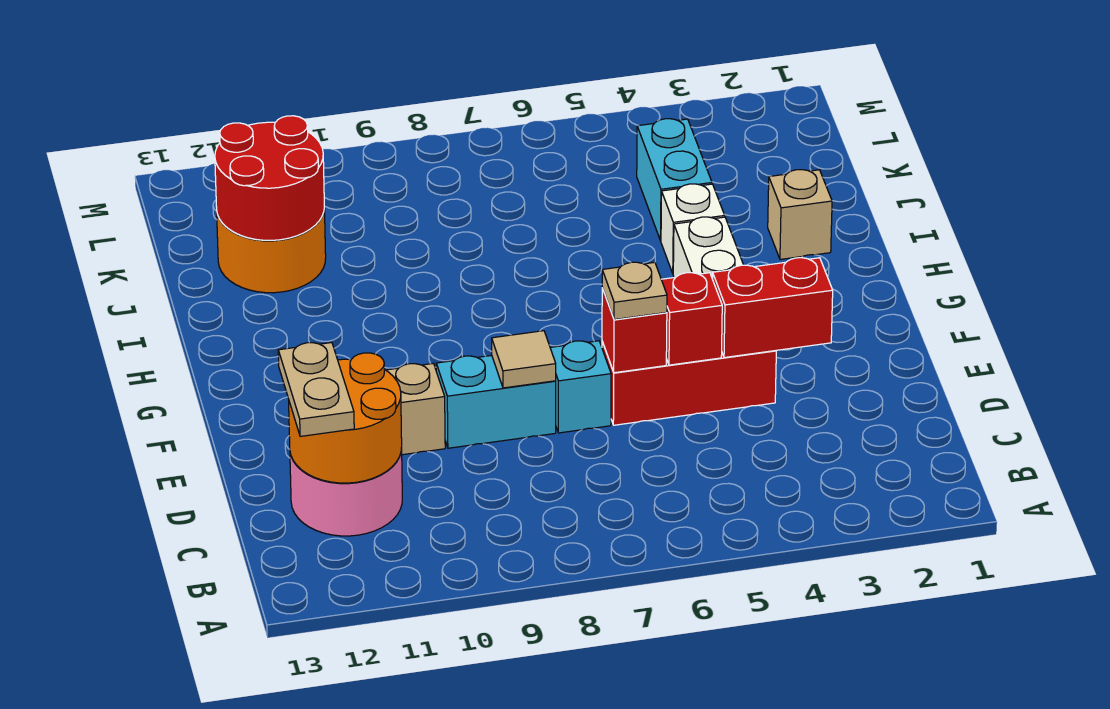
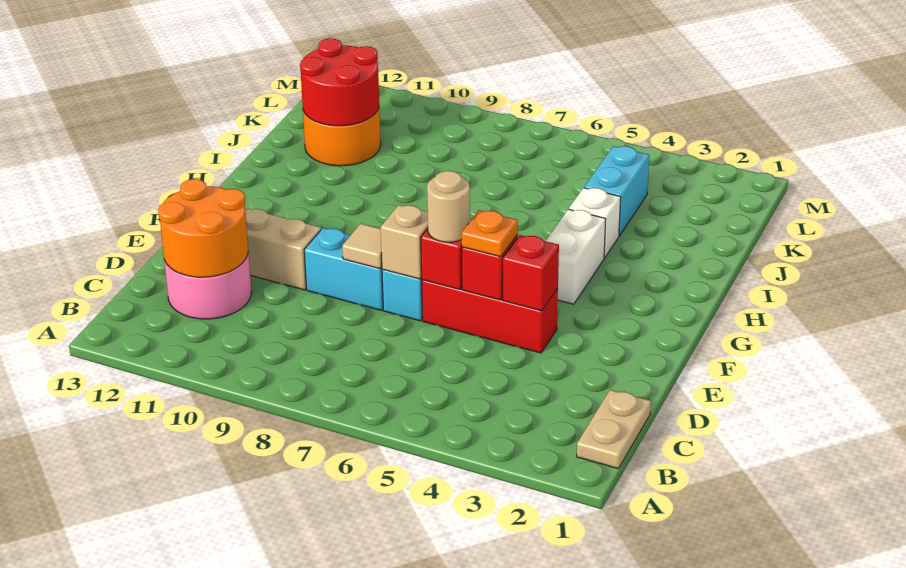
tan plate C12:D12 level 3 -> tan plate B1:C1 level 1
red brick E3:E4 level 2 -> red brick E4 level 2
none -> orange plate E5 level 3
tan plate E6 level 3 -> tan round brick E6 level 3
tan brick I2 level 1 -> tan brick E7 level 2

